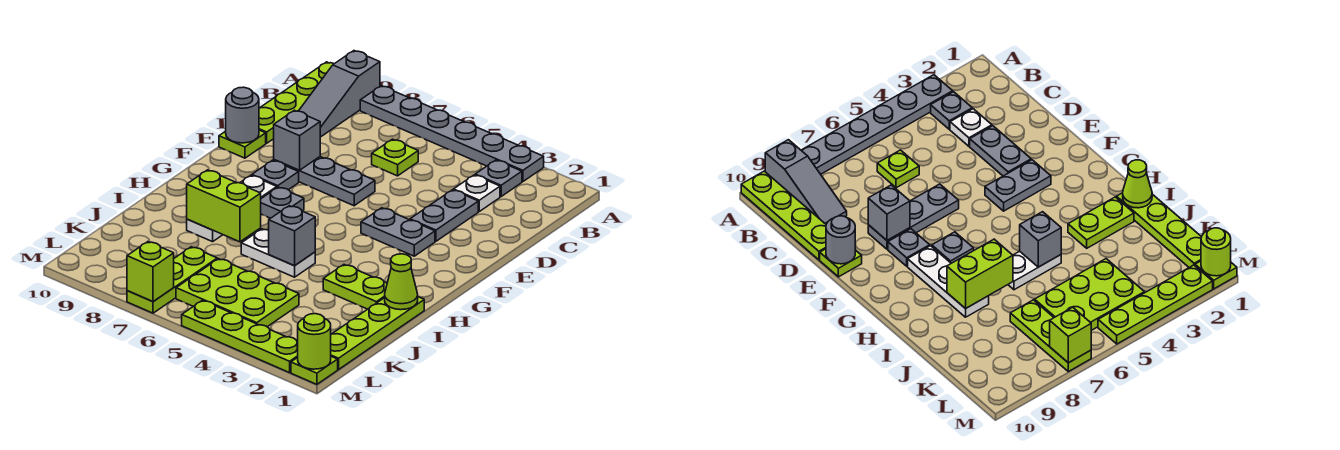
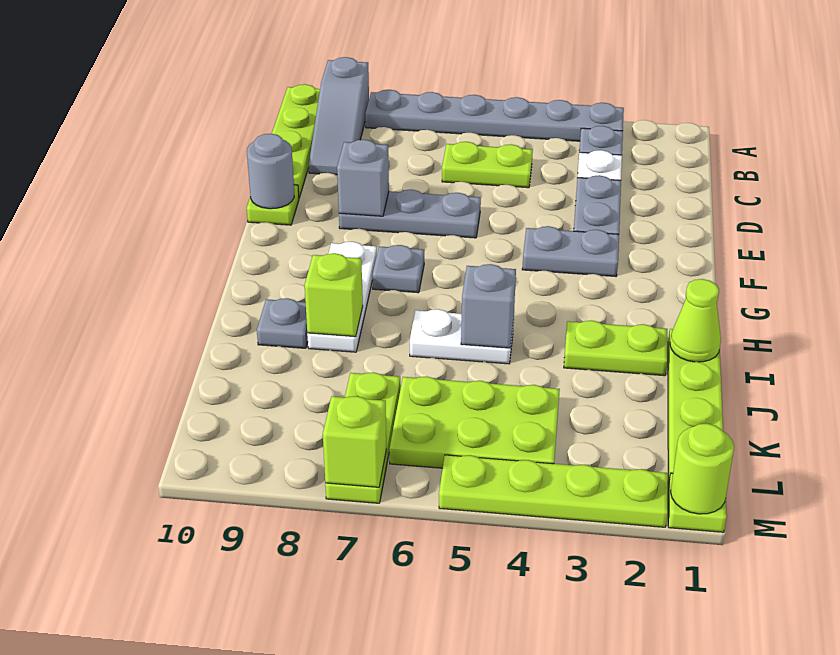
lime plate C6 level 1 -> lime plate C5:C6 level 1
grey plate F8 level 1 -> grey plate I9 level 1
lime brick I7:I8 level 2 -> lime brick I8 level 2

